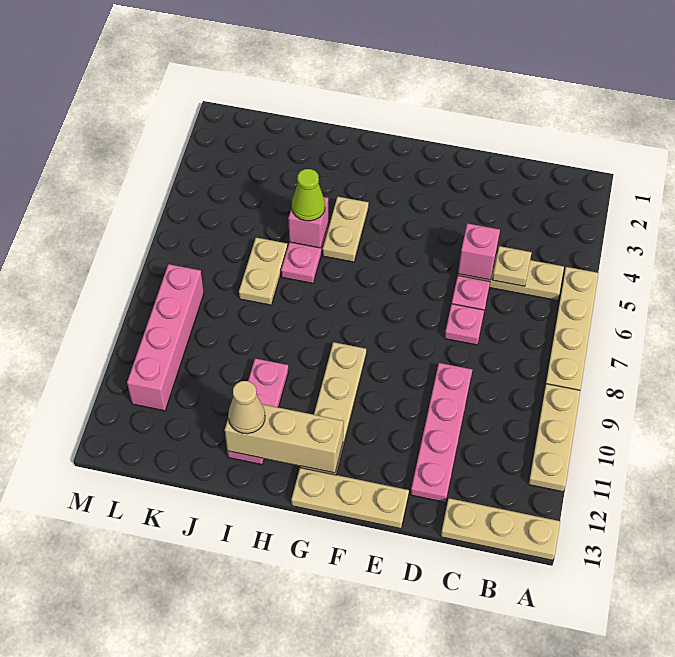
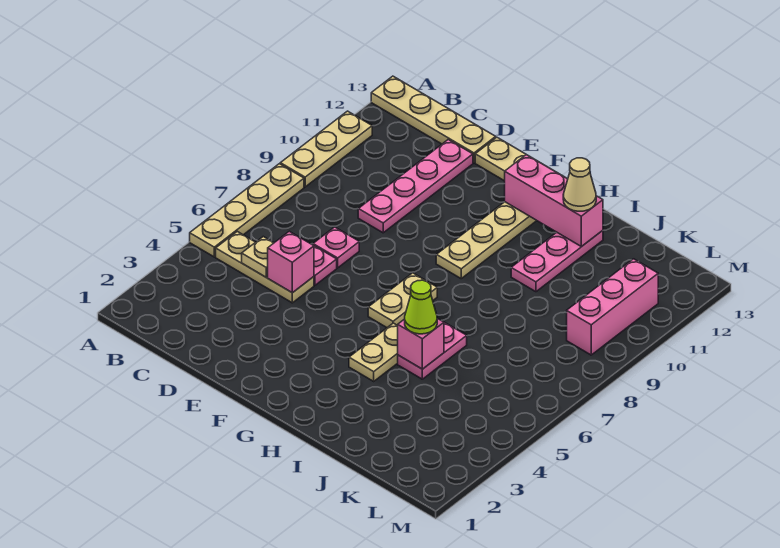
tan plate A13:C13 level 1 -> tan plate A13:D13 level 1
tan brick G12:I12 level 2 -> pink brick G12:I12 level 2
tan plate J6:J7 level 1 -> tan plate G6:G7 level 1
pink brick L8:L11 level 1 -> pink brick L9:L11 level 1

